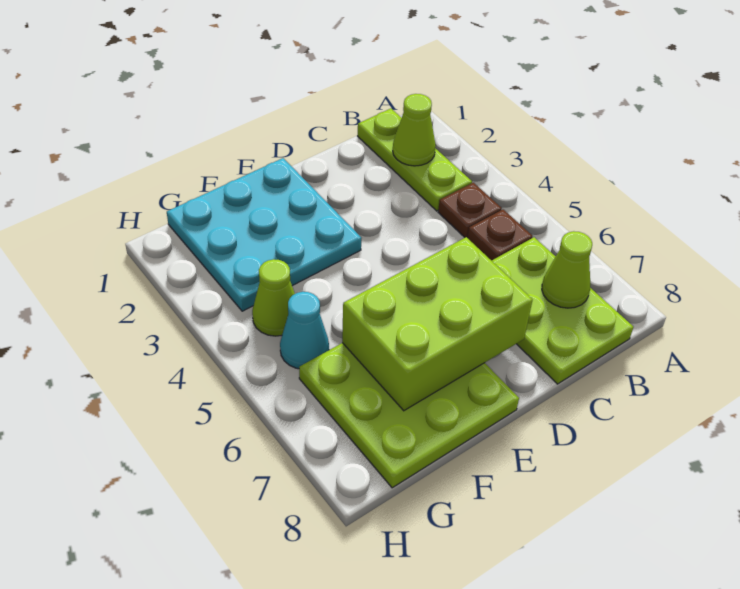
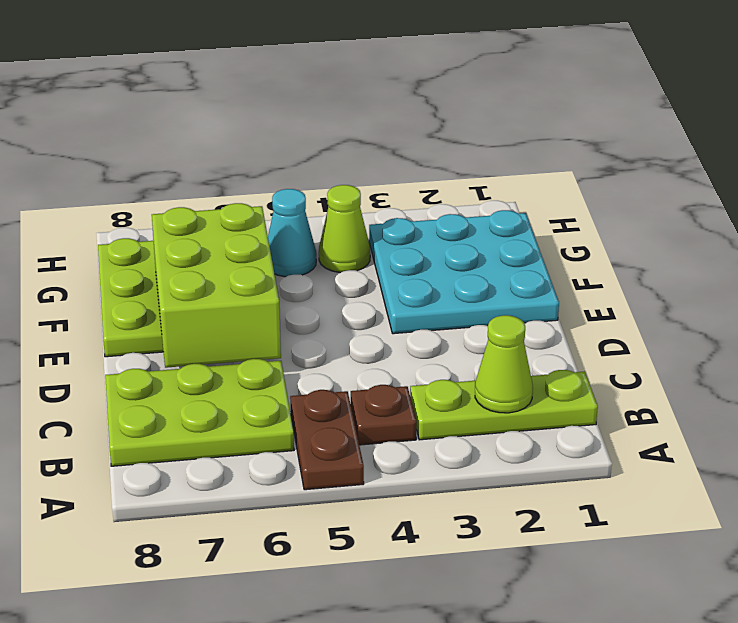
brown plate B5 level 1 -> brown plate A5:B5 level 1
lime cone B7 level 2 -> none

